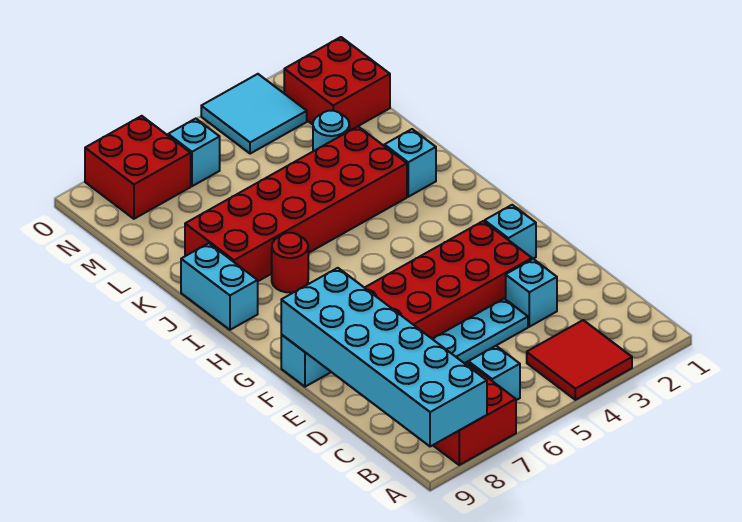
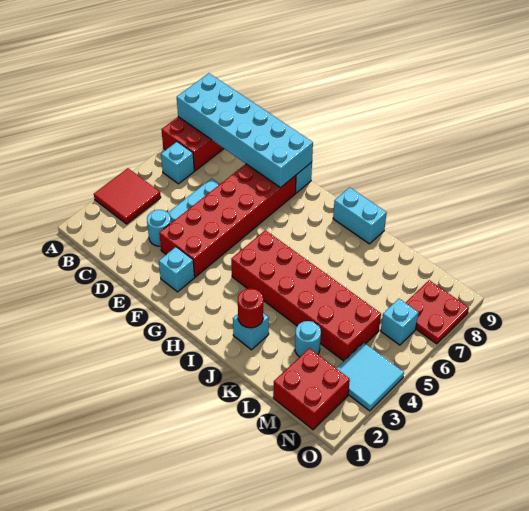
cyan brick D3 level 1 -> cyan round brick D3 level 1
red round brick I7 level 1 -> red round brick J2 level 2
red brick J3:K8 level 1 -> red brick H4:M5 level 1
red brick N7:O8 level 1 -> red plate N7:O8 level 1

